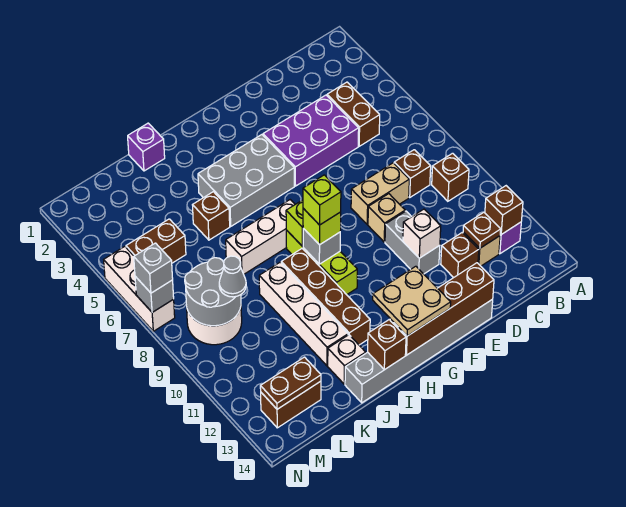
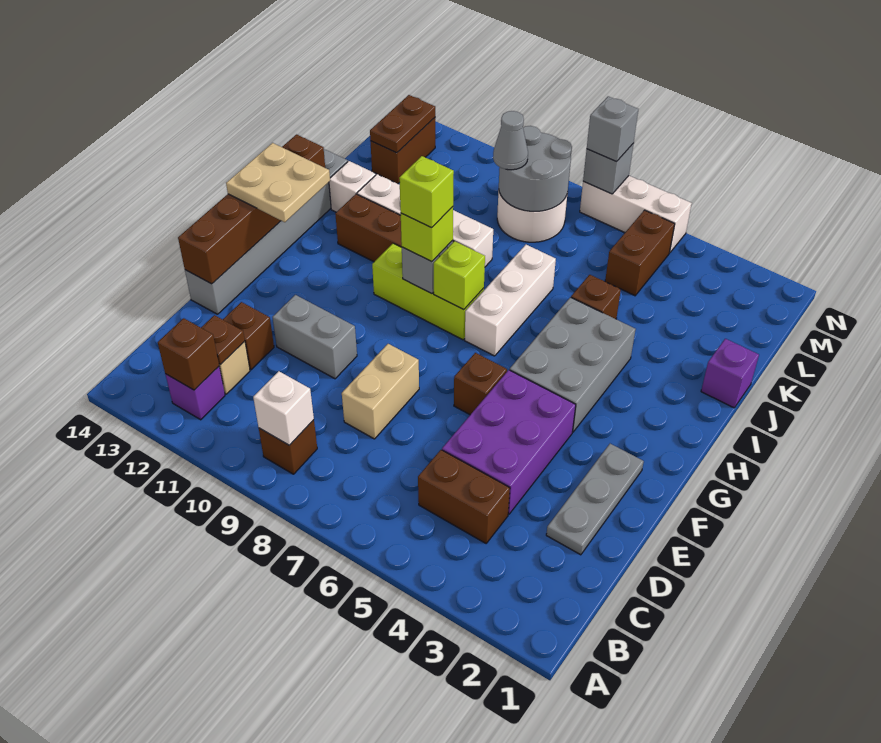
brown brick C8 level 1 -> brown brick F6 level 1
none -> grey plate D2:F2 level 1
tan brick E9 level 1 -> none
white brick E11 level 2 -> white brick B9 level 2

